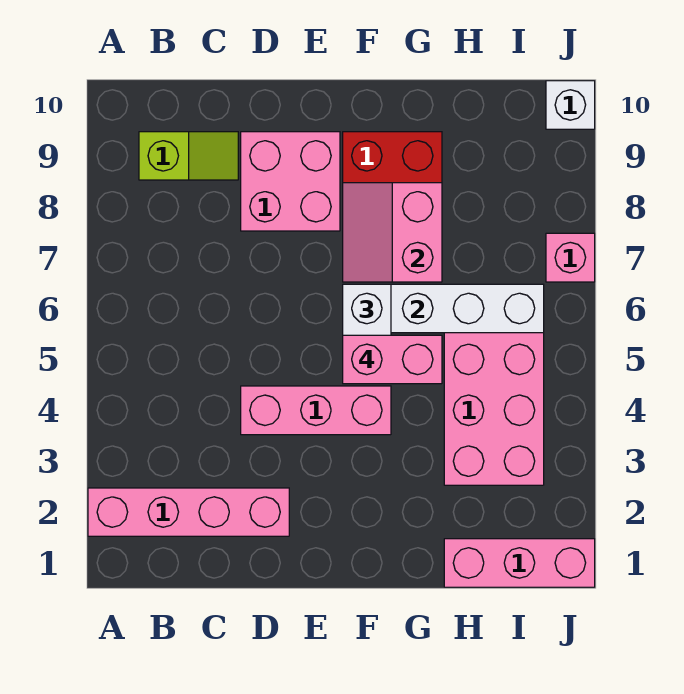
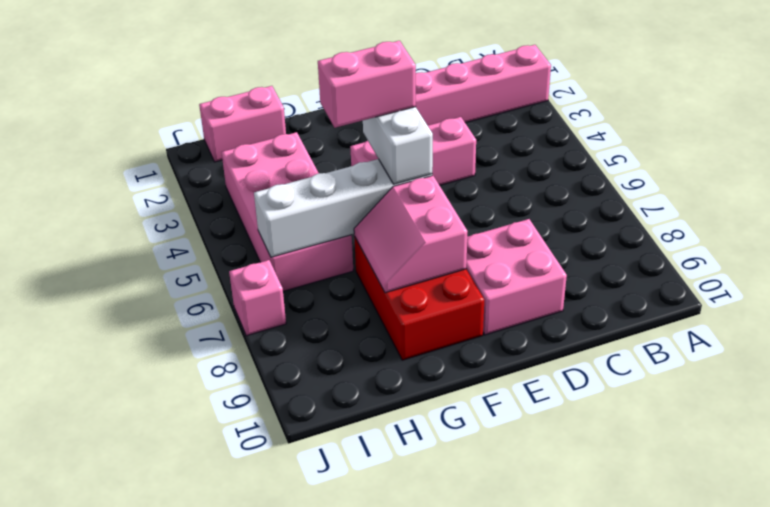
lime slope B9:C9 level 1 top B -> none
pink slope F7:G8 level 2 top G -> pink slope F7:G8 level 2 top F
pink brick H1:J1 level 1 -> pink brick H1:I1 level 1
white brick J10 level 1 -> none

